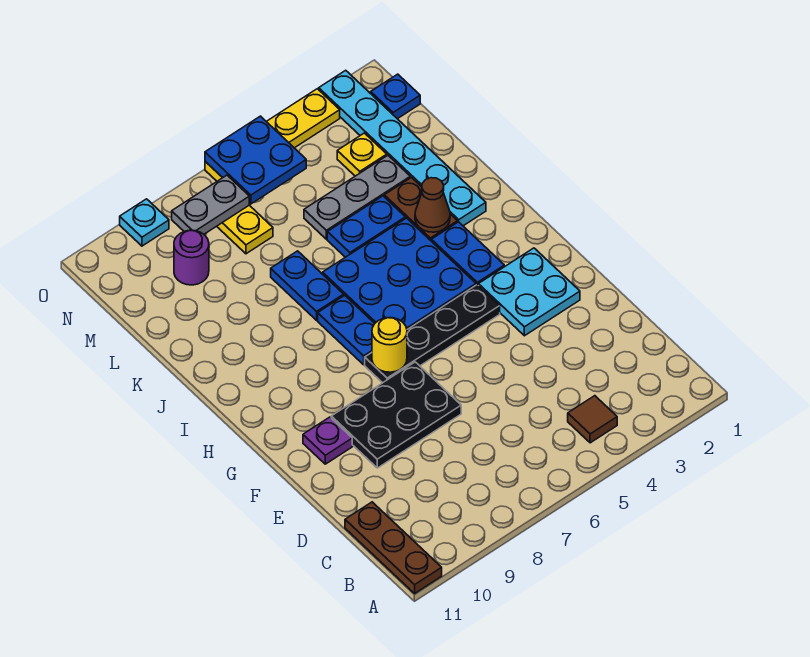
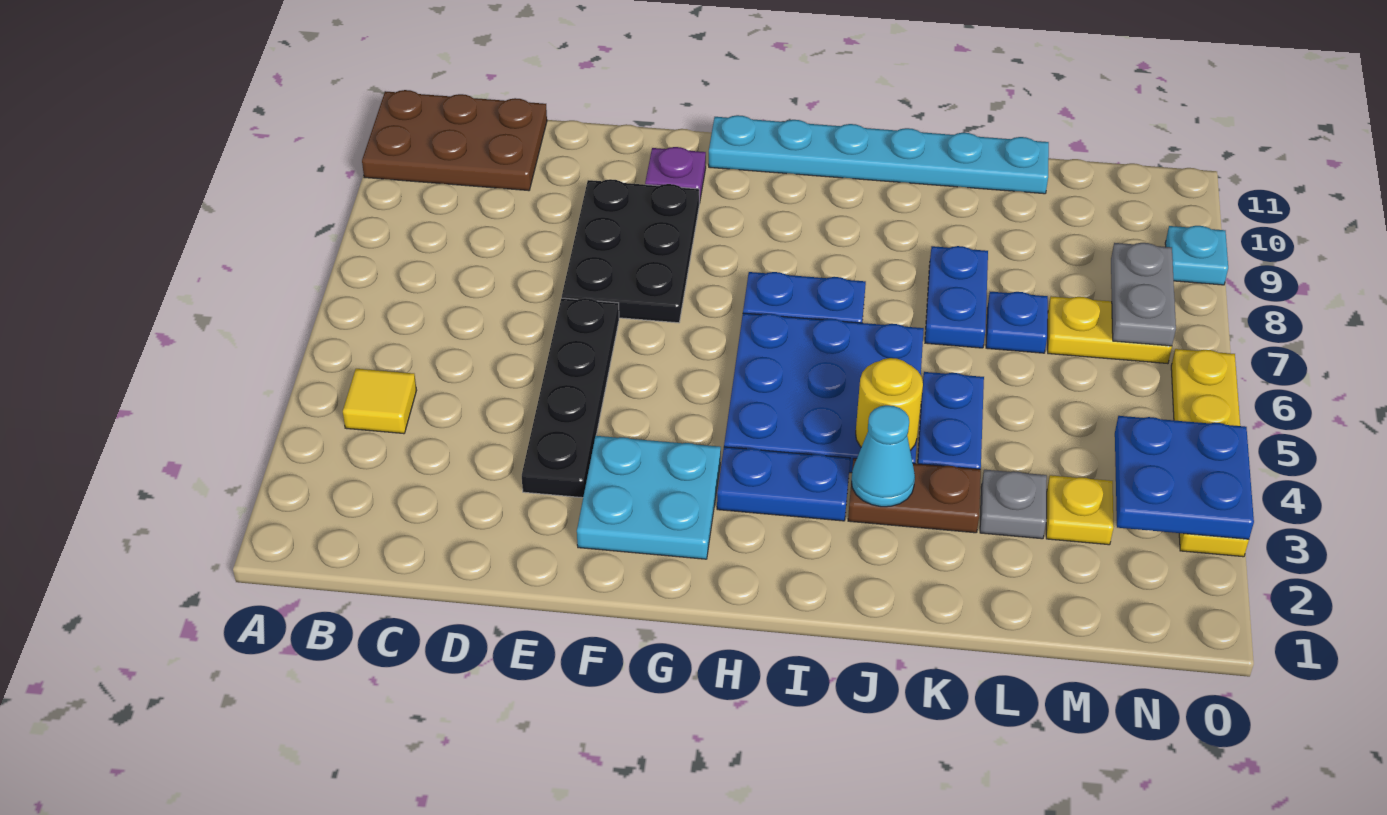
brown plate A11:C11 level 1 -> brown plate A10:C11 level 1
brown tile B4 level 1 -> yellow tile B4 level 1
black plate G4:G7 level 1 -> black plate E3:E6 level 1
yellow round brick G7 level 2 -> yellow round brick J4 level 2
cyan plate J2:O2 level 1 -> cyan plate G11:L11 level 1
brown cone J3 level 2 -> cyan cone J3 level 2
blue plate J7:K7 level 1 -> blue plate K7:K8 level 1
grey plate L3:L5 level 1 -> grey plate L3 level 1
purple round brick M9 level 1 -> none
blue plate N1 level 1 -> blue plate L7 level 1
blue plate N5:O6 level 2 -> blue plate N3:O4 level 2

